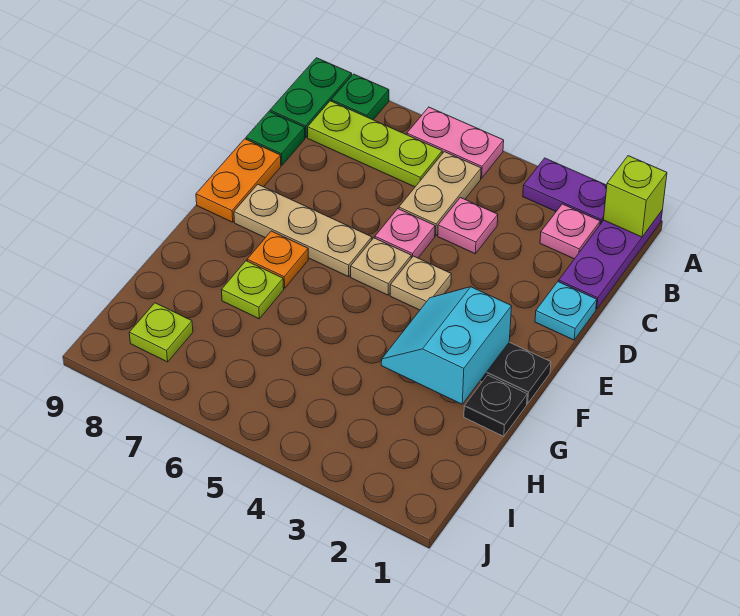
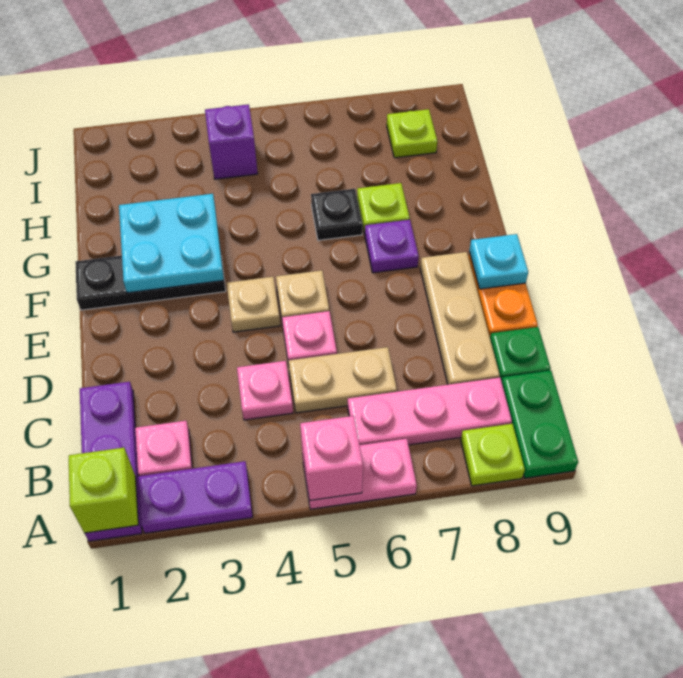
none -> pink brick A5 level 2
green plate A8 level 1 -> lime plate A8 level 1
tan plate B5:C5 level 1 -> tan plate C5:C6 level 1
lime plate B6:B8 level 1 -> pink plate B6:B8 level 1
cyan plate D1 level 1 -> cyan plate E9 level 2
tan plate E6:E8 level 1 -> tan plate C8:E8 level 1
cyan slope F2:G3 level 2 top 2 -> cyan plate F2:G3 level 2
orange plate F7 level 1 -> purple plate F7 level 1
black plate G1 level 1 -> black plate G6 level 1
none -> purple brick I4 level 1

